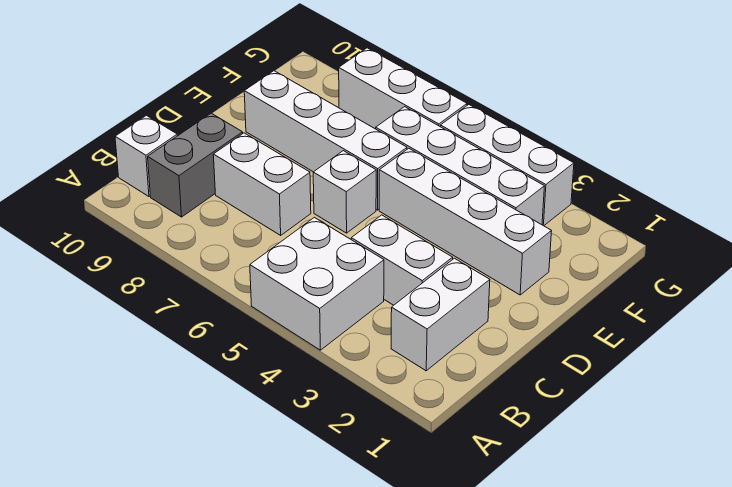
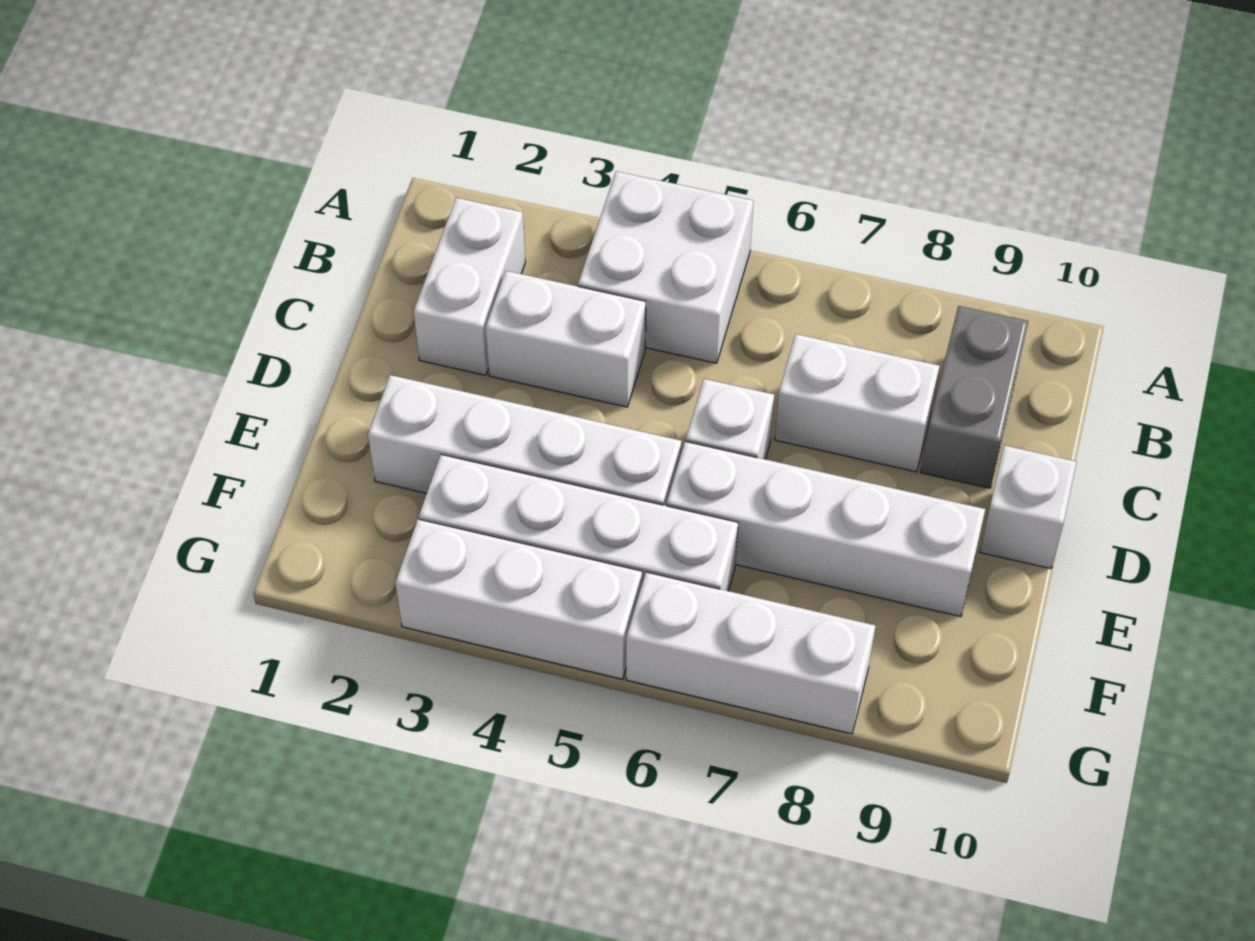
white brick B10 level 1 -> white brick D10 level 1

